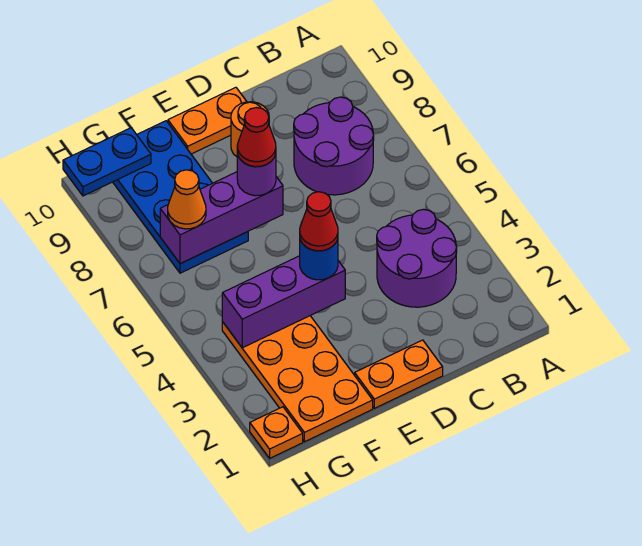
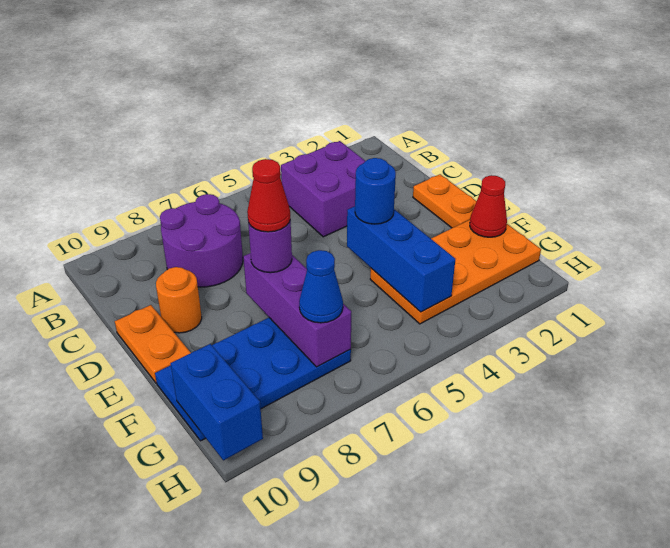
purple round brick B3:C4 level 1 -> purple brick B3:C4 level 1
purple brick E4:G4 level 2 -> blue brick E4:G4 level 2
red cone E4 level 4 -> red cone F1 level 2
orange cone G7 level 3 -> blue cone G7 level 3
blue plate G10:H10 level 2 -> blue brick G10:H10 level 2
orange plate H1 level 1 -> none

